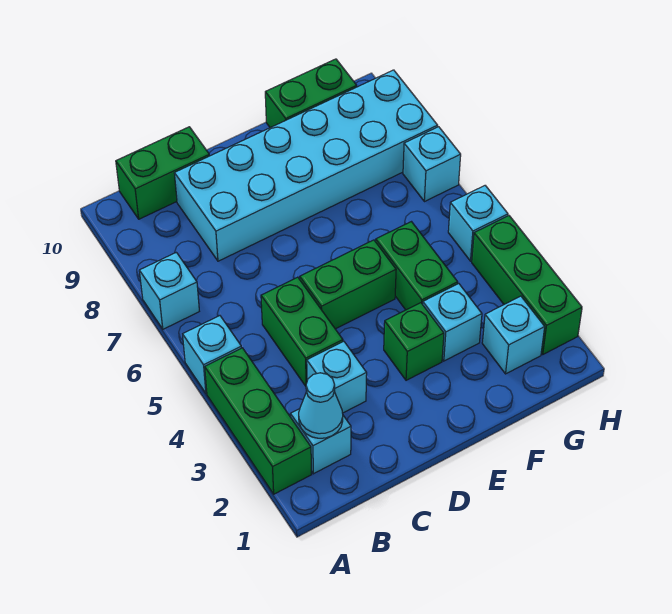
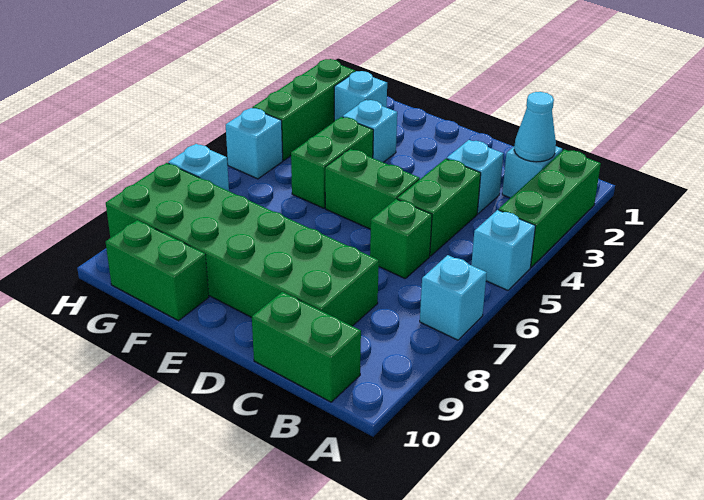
cyan brick C8:H9 level 1 -> green brick C8:H9 level 1
green brick E3 level 1 -> green brick C6 level 1

